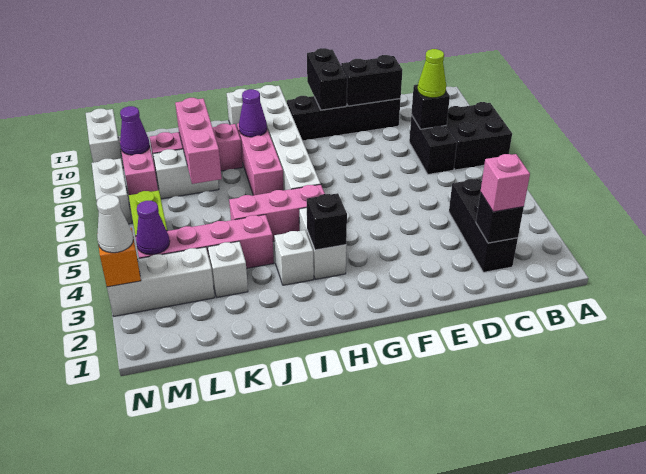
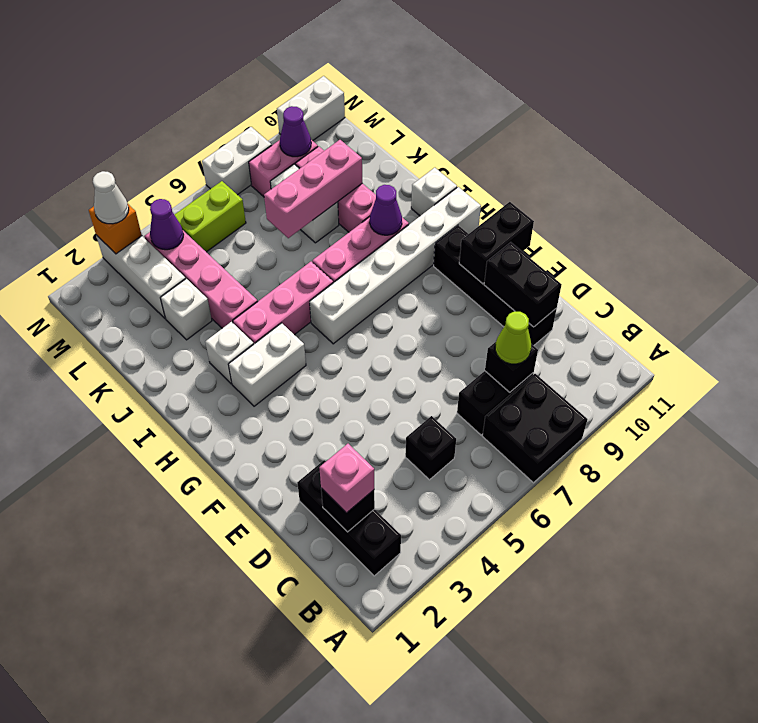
black brick C2:C4 level 1 -> black brick B2:D2 level 1
black brick H3 level 2 -> black brick C5 level 1
pink brick H5:J5 level 1 -> pink brick I4:I6 level 1

